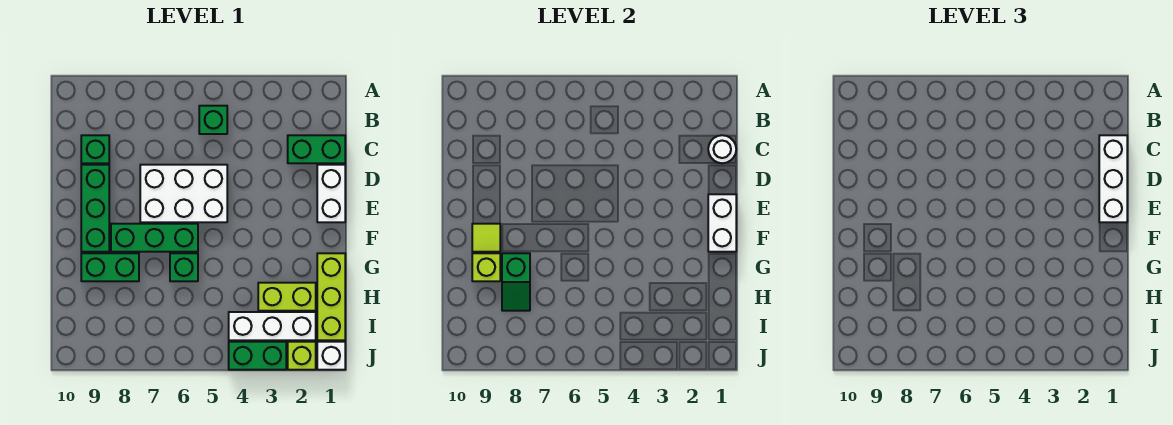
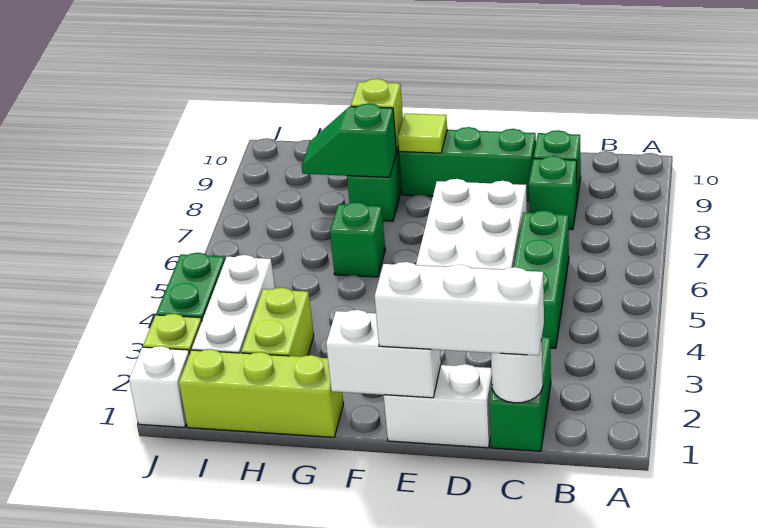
green brick B5 level 1 -> green brick C8 level 1
green brick F6:F8 level 1 -> green brick C4:C6 level 1

